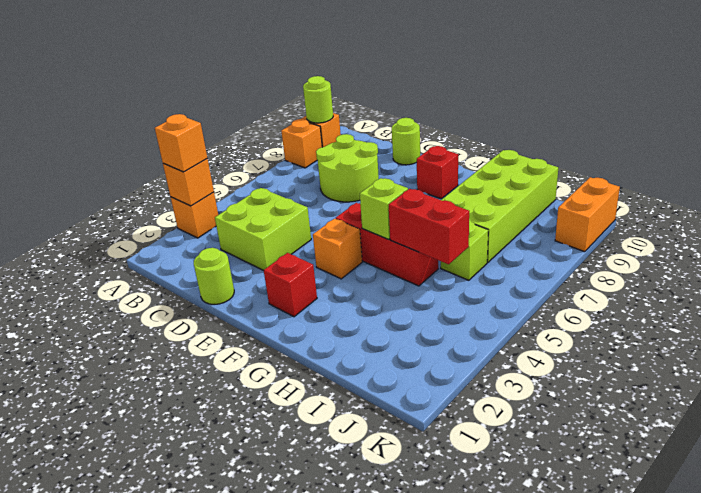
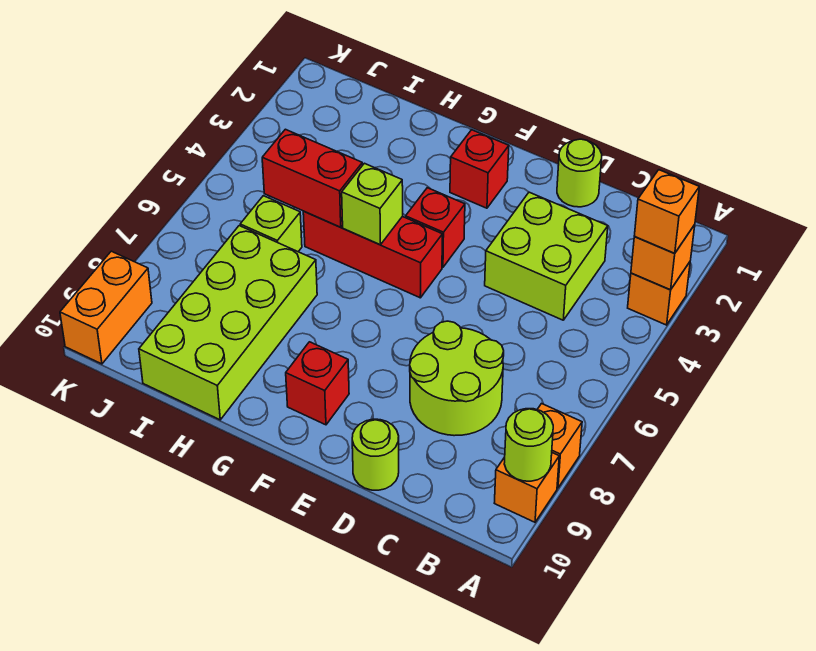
orange brick F4 level 1 -> red brick F4 level 1

